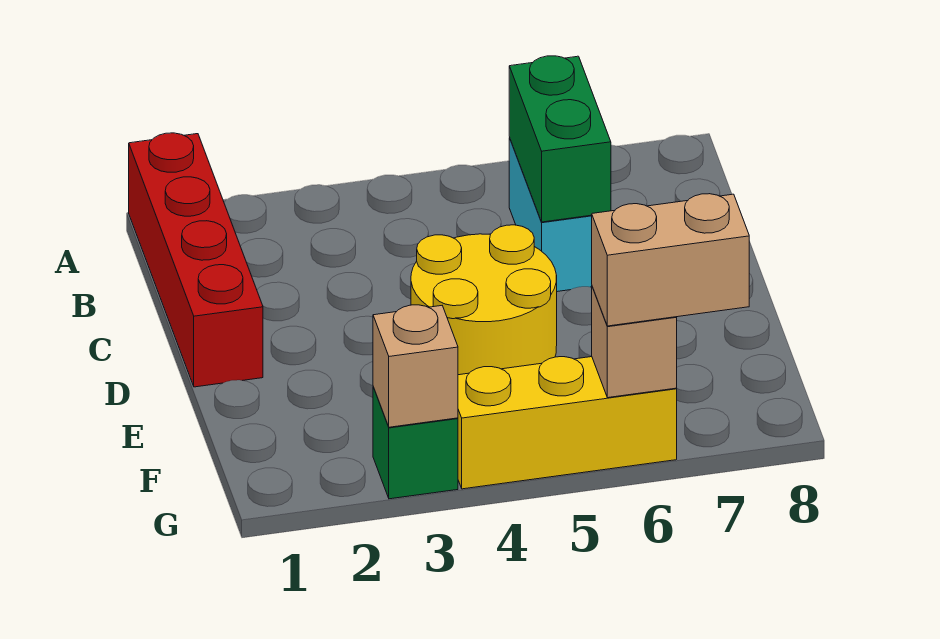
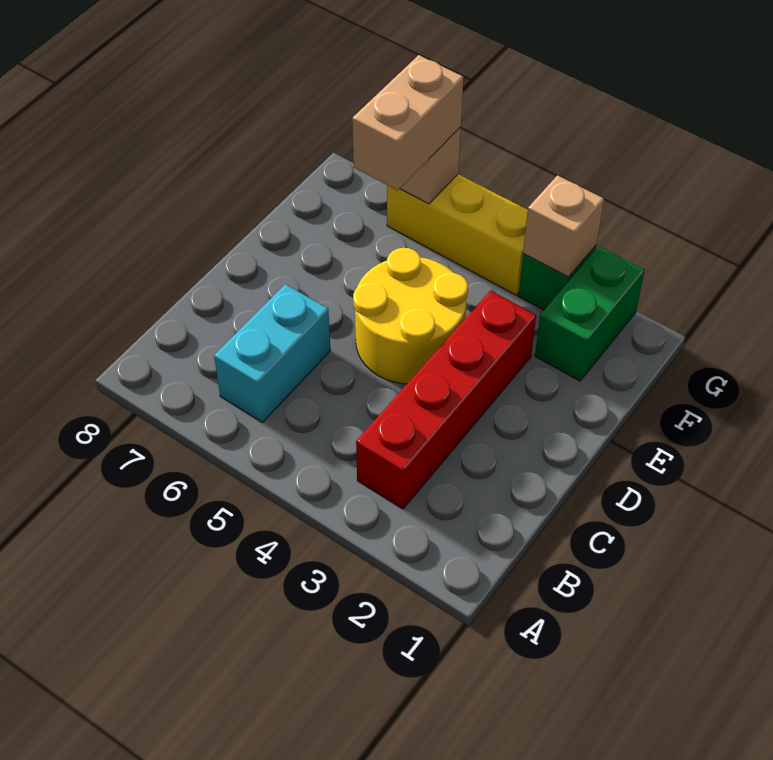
red brick A1:D1 level 1 -> red brick B3:E3 level 1
green brick B6:C6 level 2 -> green brick F2:G2 level 1
tan brick G6:G7 level 3 -> tan brick F6:G6 level 3

